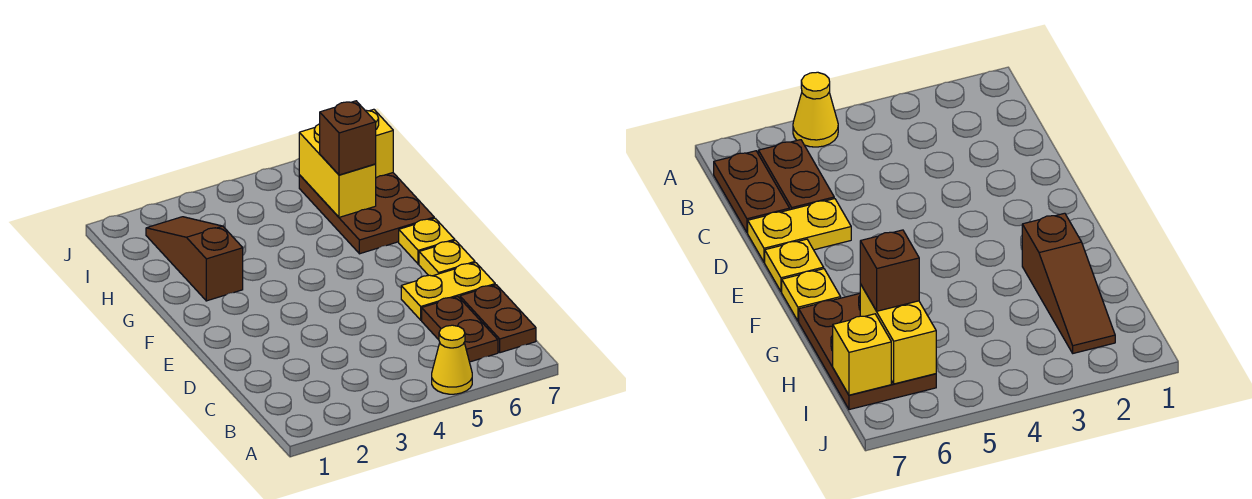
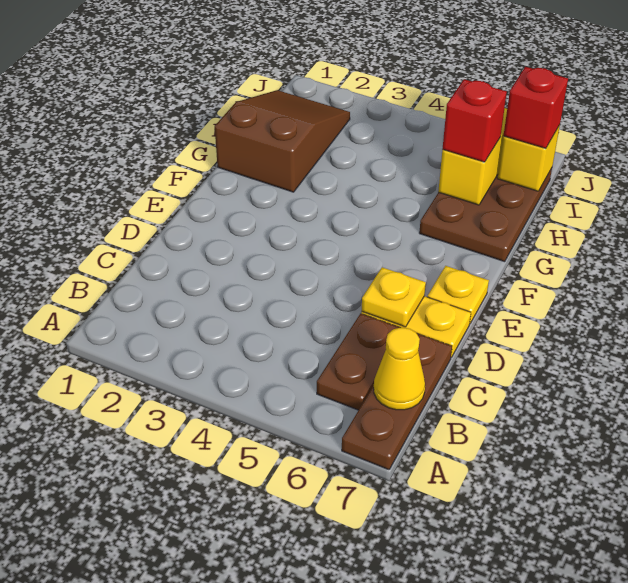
yellow cone A5 level 1 -> yellow cone B7 level 2
brown plate B7:C7 level 1 -> brown plate A7:C7 level 1
yellow plate F7 level 1 -> yellow plate D6 level 2
brown slope G2:I2 level 1 top G -> brown slope G1:I2 level 1 top G
brown brick H6 level 3 -> red brick H6 level 3
none -> red brick I7 level 3

